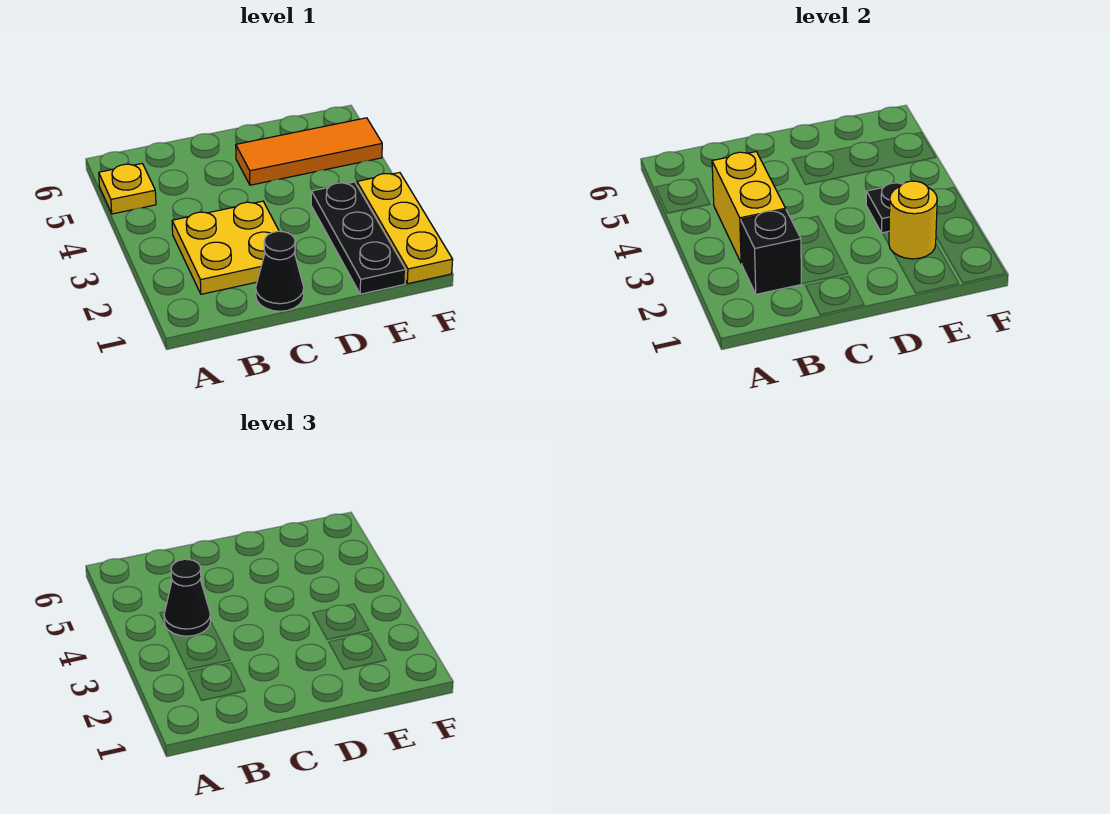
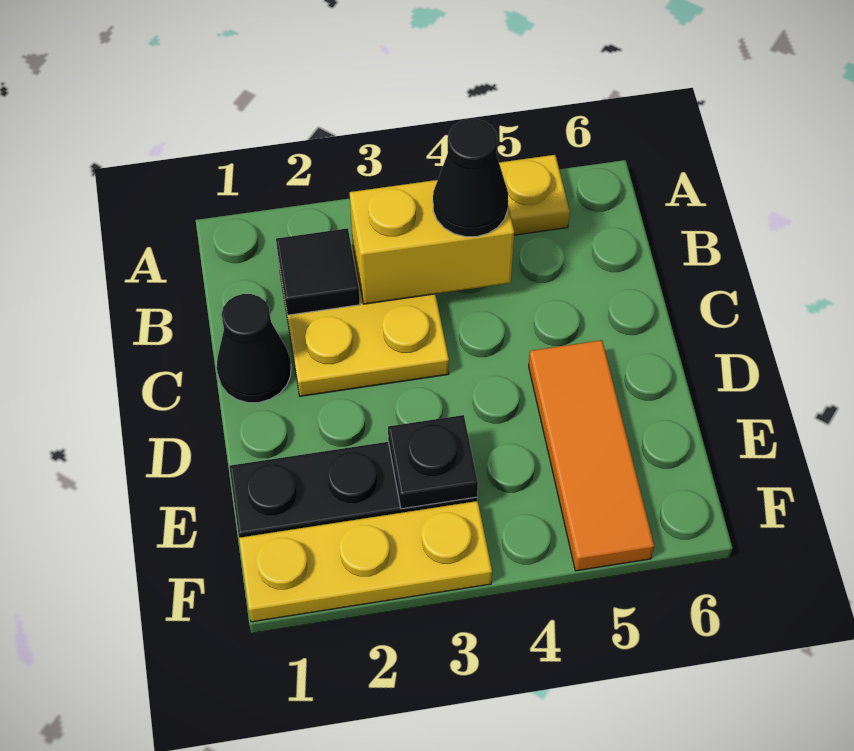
black brick B2 level 2 -> black tile B2 level 2
yellow round brick E2 level 2 -> none

